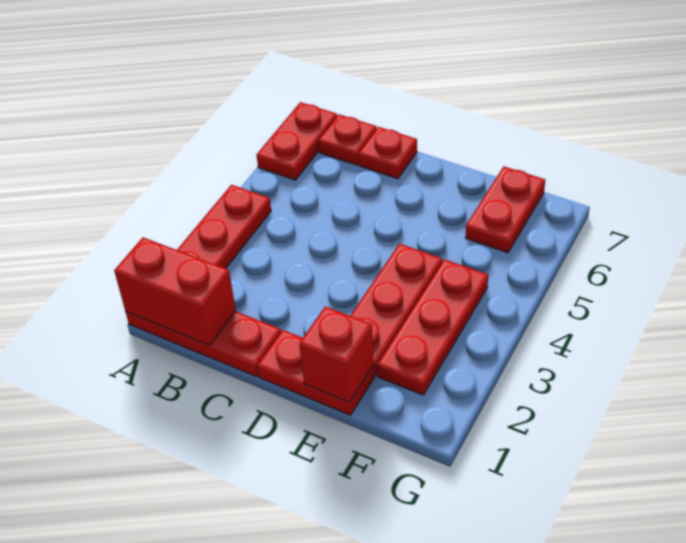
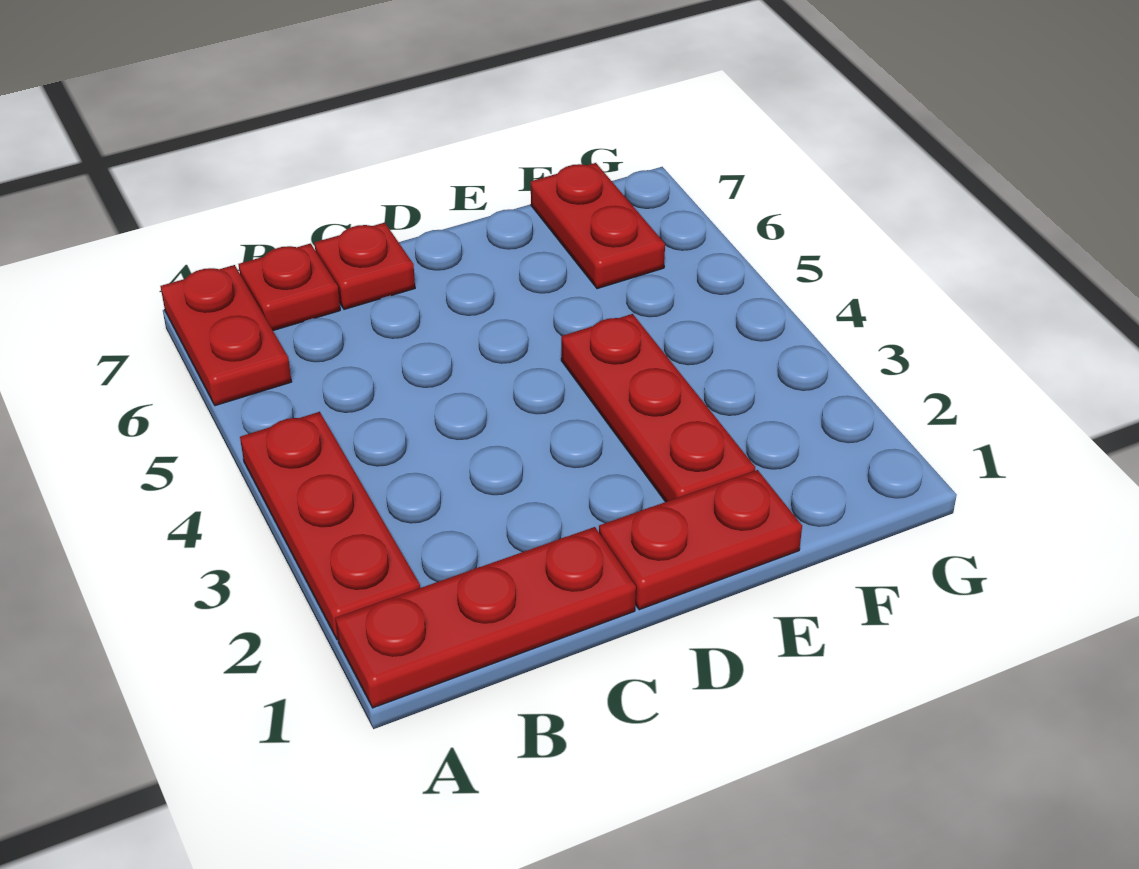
red brick A1:B1 level 2 -> none
red brick E1 level 2 -> none
red plate F2:F4 level 1 -> none

